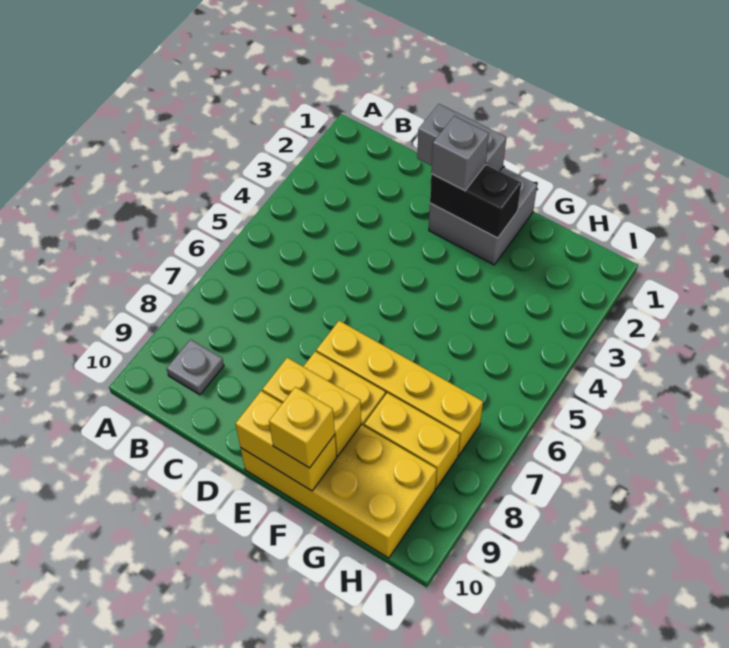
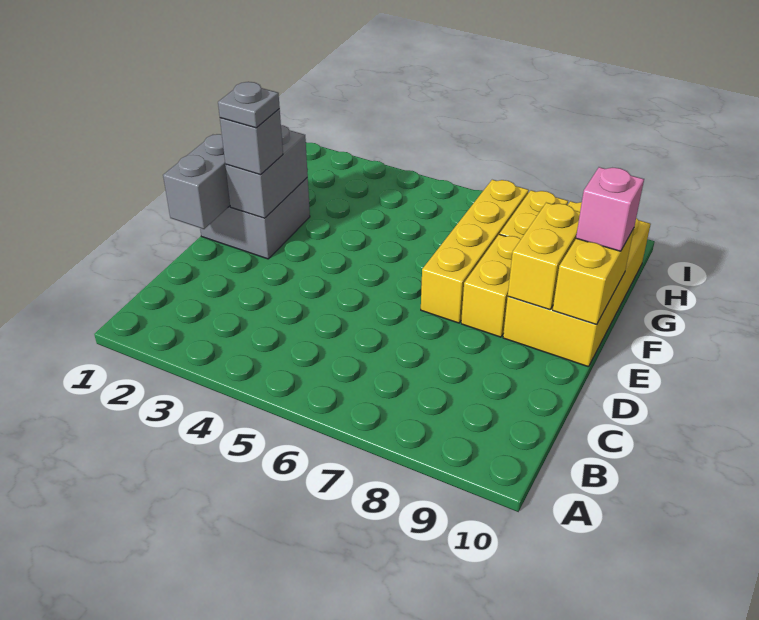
grey plate B9 level 1 -> grey plate E2 level 4
black brick E2:F2 level 2 -> grey brick E2:F2 level 2
yellow brick F10 level 3 -> pink brick F10 level 3

